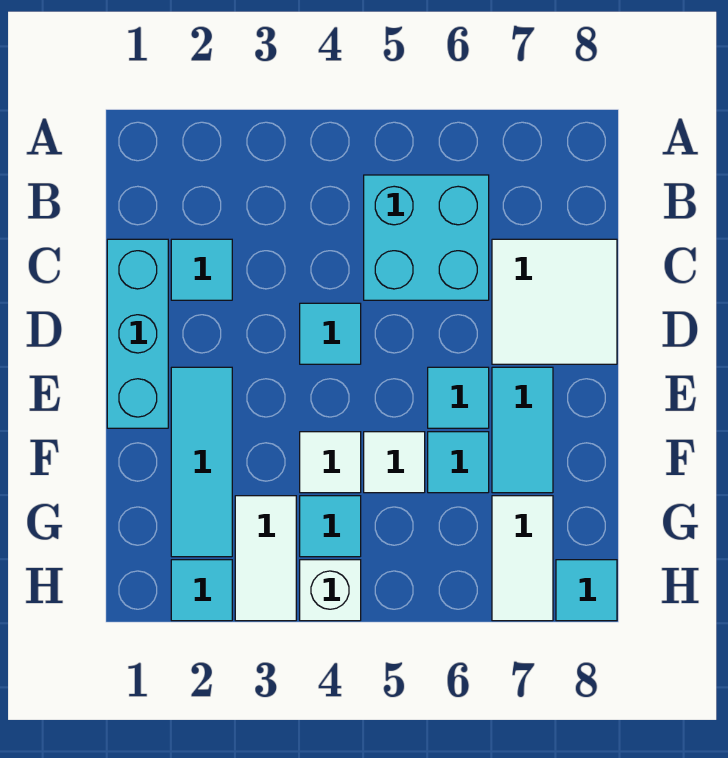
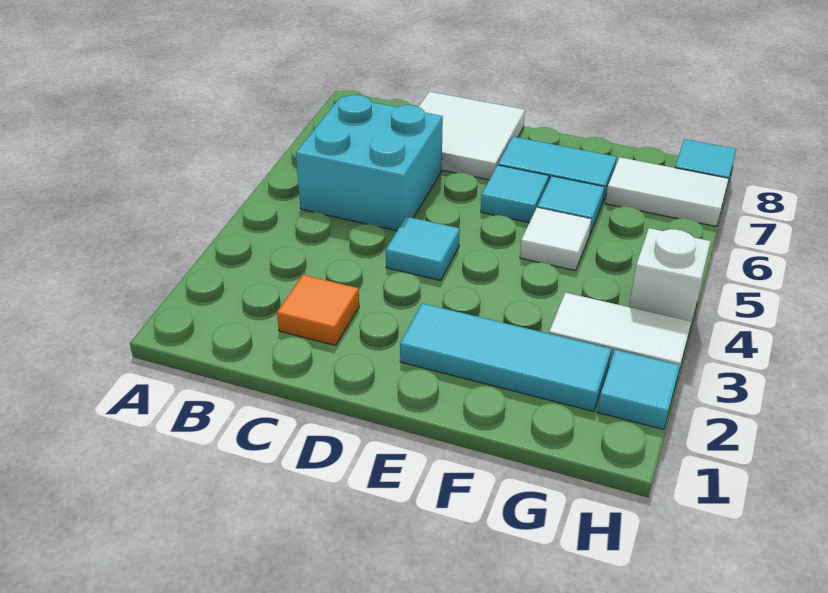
cyan brick C1:E1 level 1 -> none
cyan tile C2 level 1 -> orange tile C2 level 1
white tile F4 level 1 -> none
cyan tile G4 level 1 -> none

